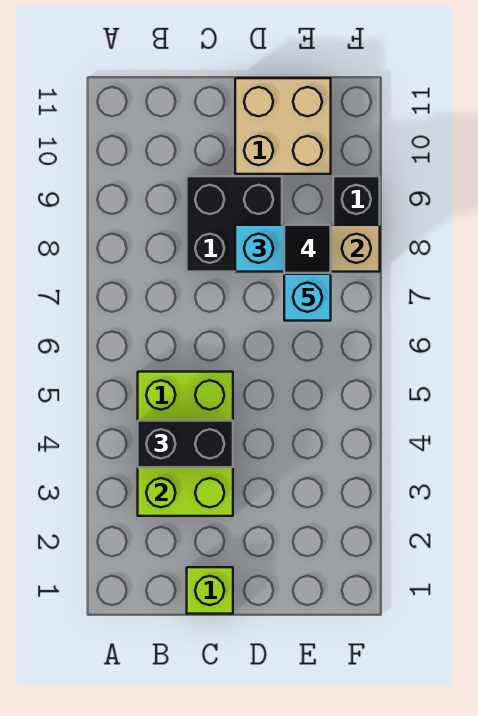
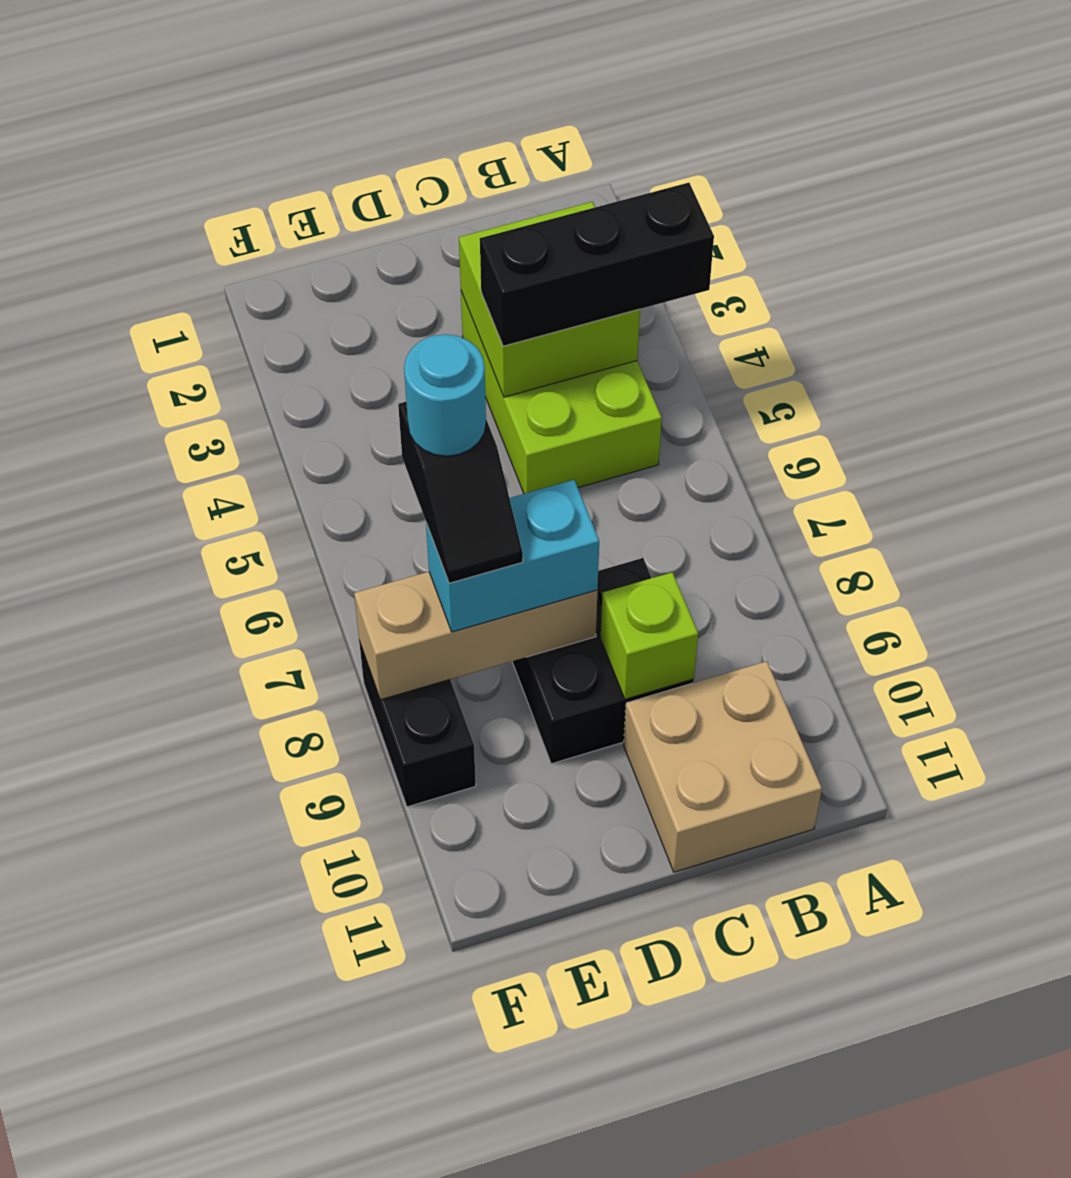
black brick B4:C4 level 3 -> black brick A4:C4 level 3
lime brick C1 level 1 -> lime brick C9 level 2
tan brick D10:E11 level 1 -> tan brick B10:C11 level 1
cyan brick E7 level 5 -> cyan round brick E7 level 5

